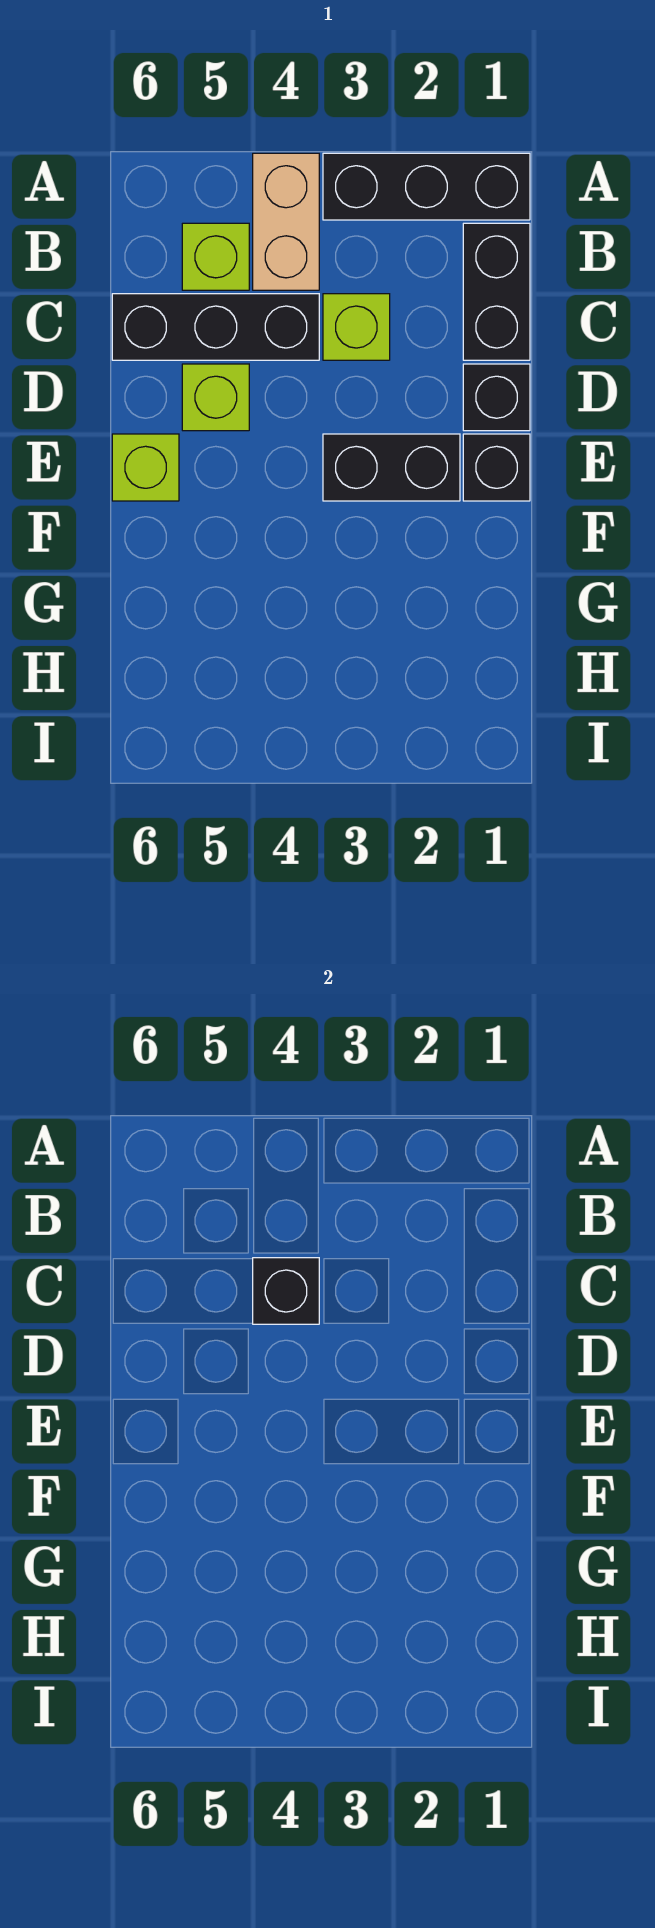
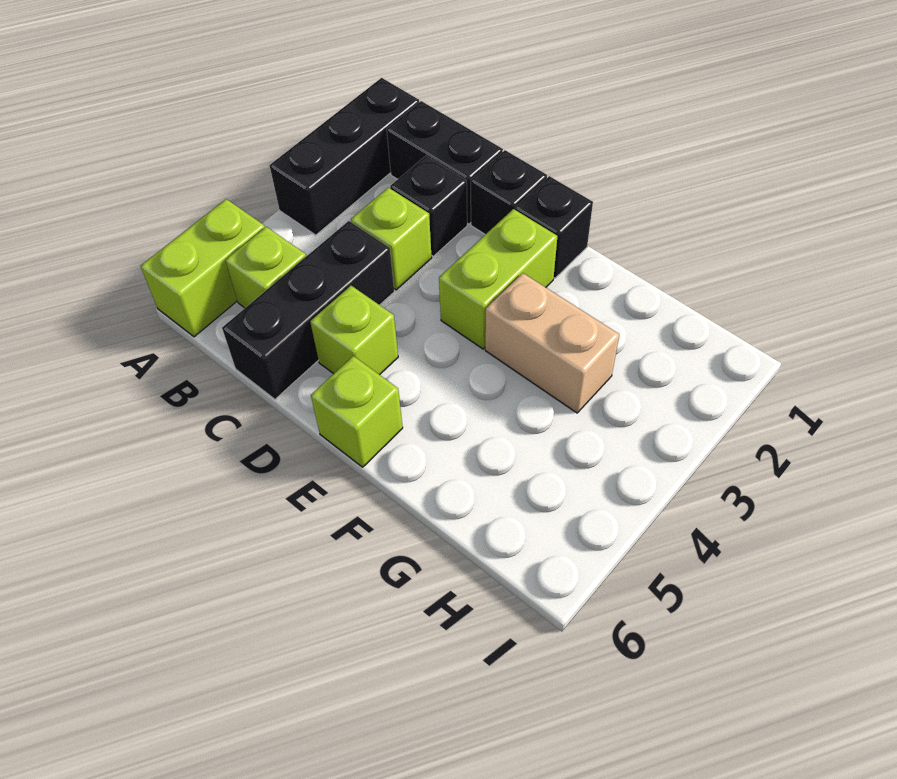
tan brick A4:B4 level 1 -> tan brick F3:G3 level 1
none -> lime brick A5:A6 level 1
black brick C4 level 2 -> black brick C2 level 1
black brick E2:E3 level 1 -> lime brick E2:E3 level 1

